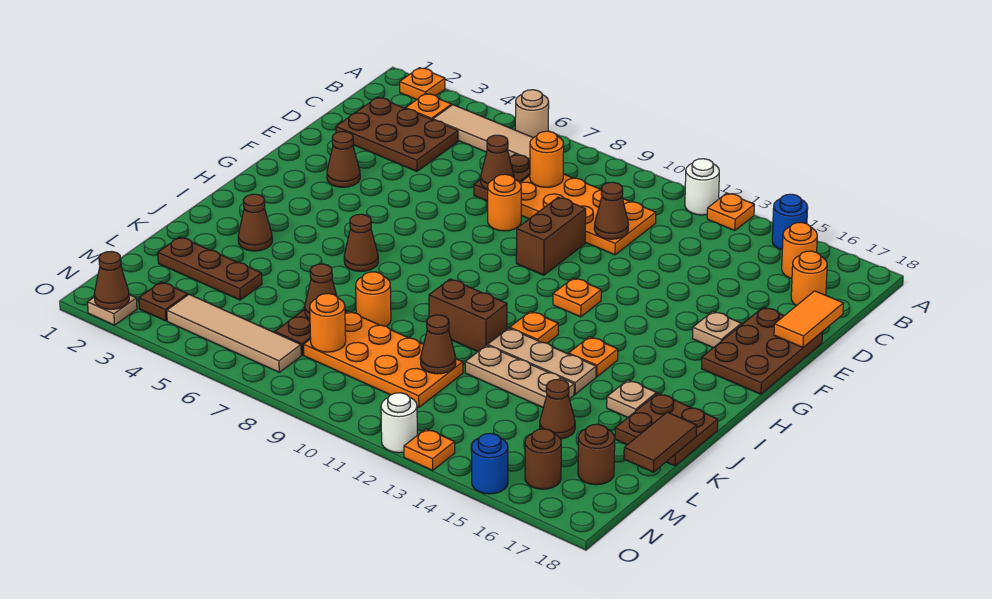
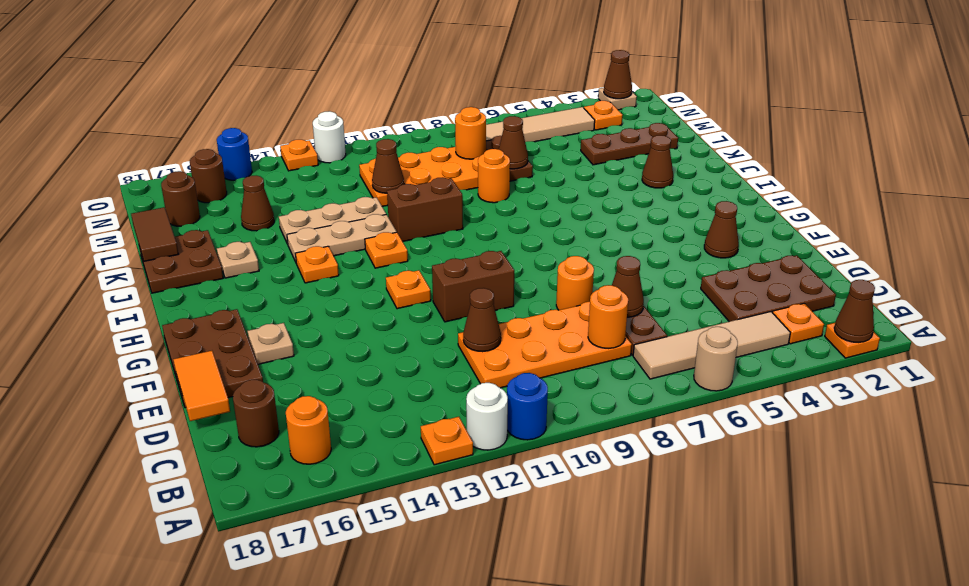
blue round brick A15 level 1 -> blue round brick A11 level 1
orange round brick C17 level 1 -> brown round brick C17 level 1
brown brick E10:F10 level 1 -> brown brick F10:F11 level 1
brown cone I6 level 1 -> brown cone A2 level 2
brown plate N3 level 1 -> orange plate N3 level 1

